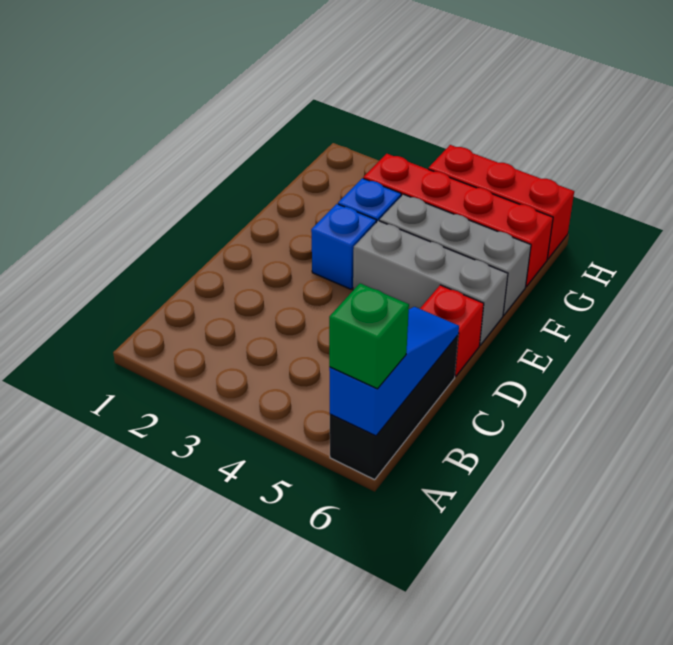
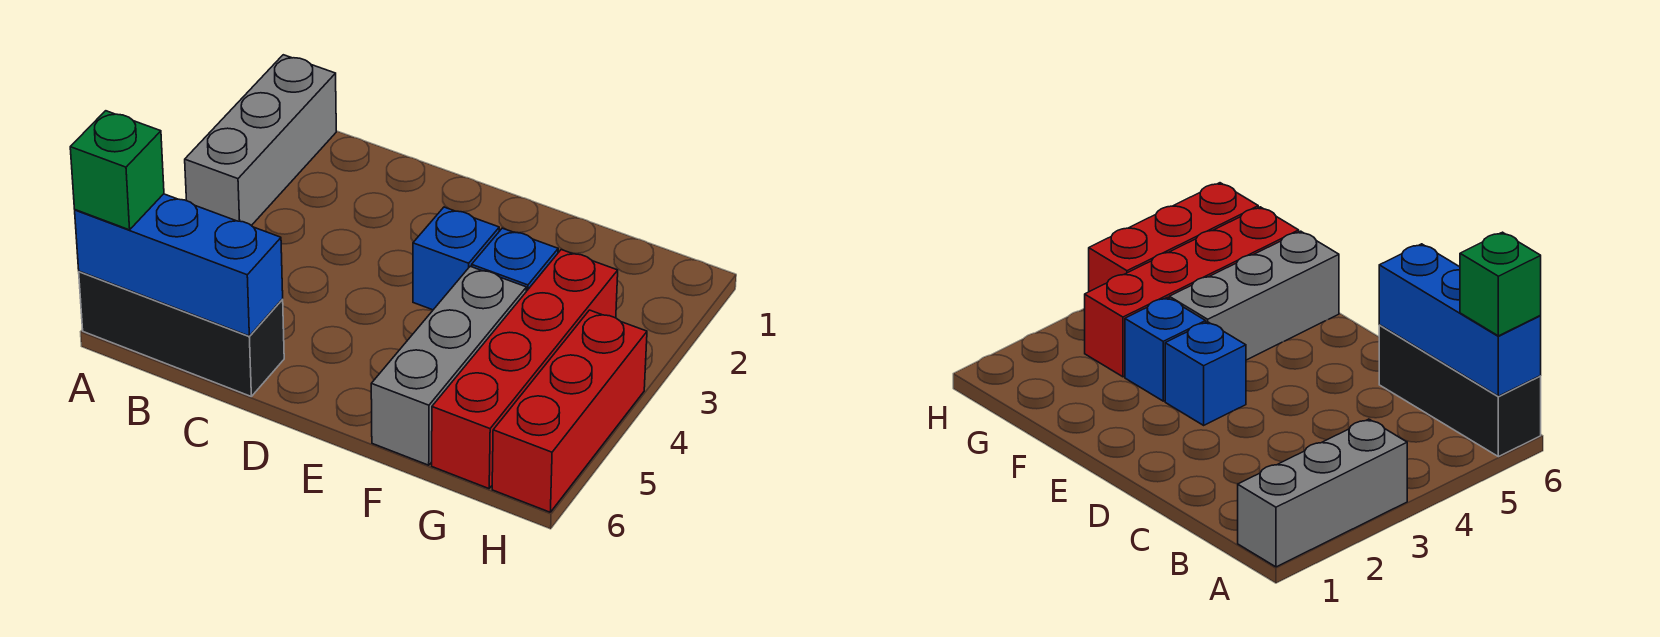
blue slope A6:C6 level 2 top A -> blue brick A6:C6 level 2
red brick D6 level 1 -> none
grey brick E4:E6 level 1 -> grey brick A1:A3 level 1

